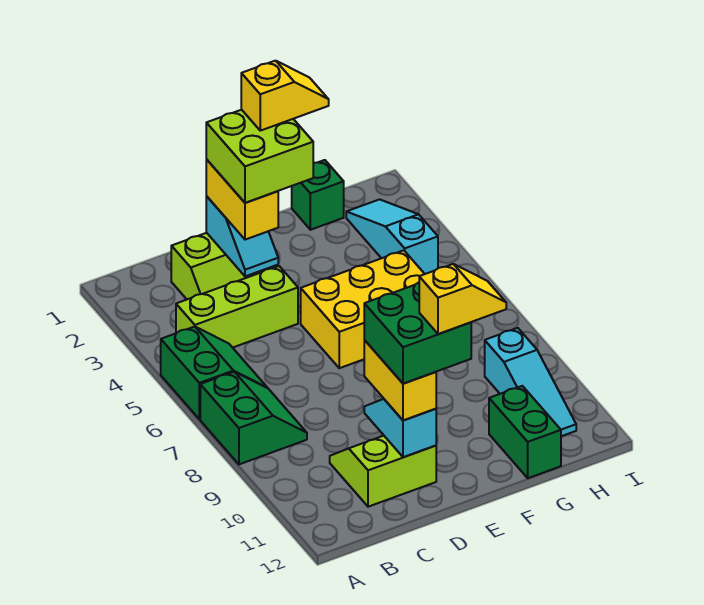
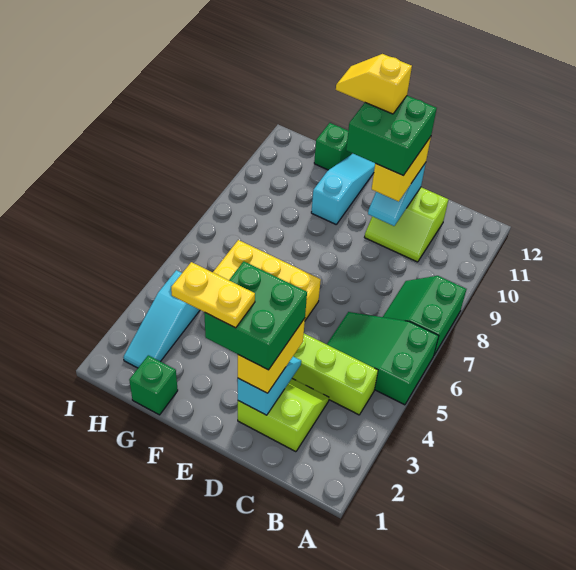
green slope A5:B6 level 1 top A -> green slope A5:C6 level 1 top A
lime brick D2:E3 level 4 -> green brick D2:E3 level 4
yellow slope E2:F2 level 5 top E -> yellow plate E2:F2 level 5
green brick G11:G12 level 1 -> green brick G12 level 1
cyan slope H9:H11 level 1 top 9 -> cyan slope F10:F12 level 1 top 10

